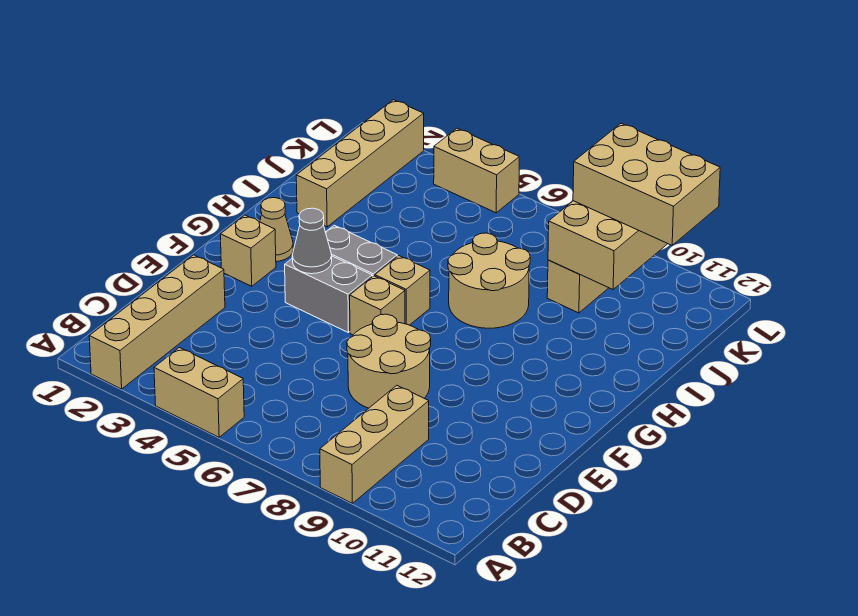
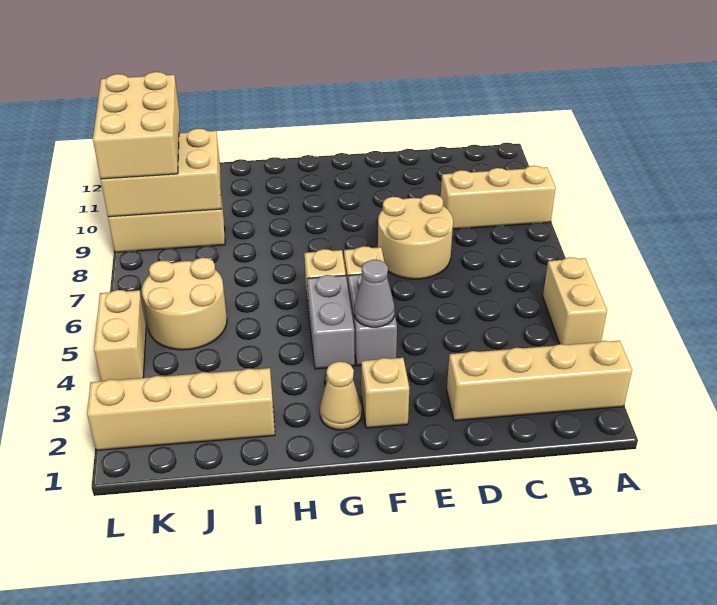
tan round brick H7:I8 level 1 -> tan round brick J5:K6 level 1

